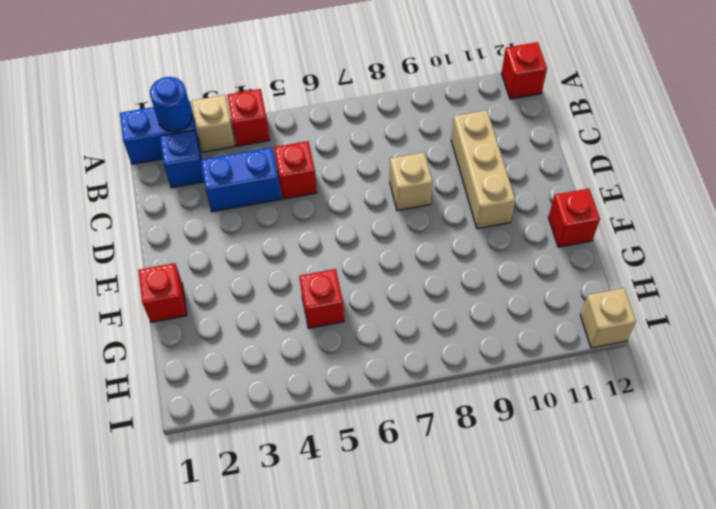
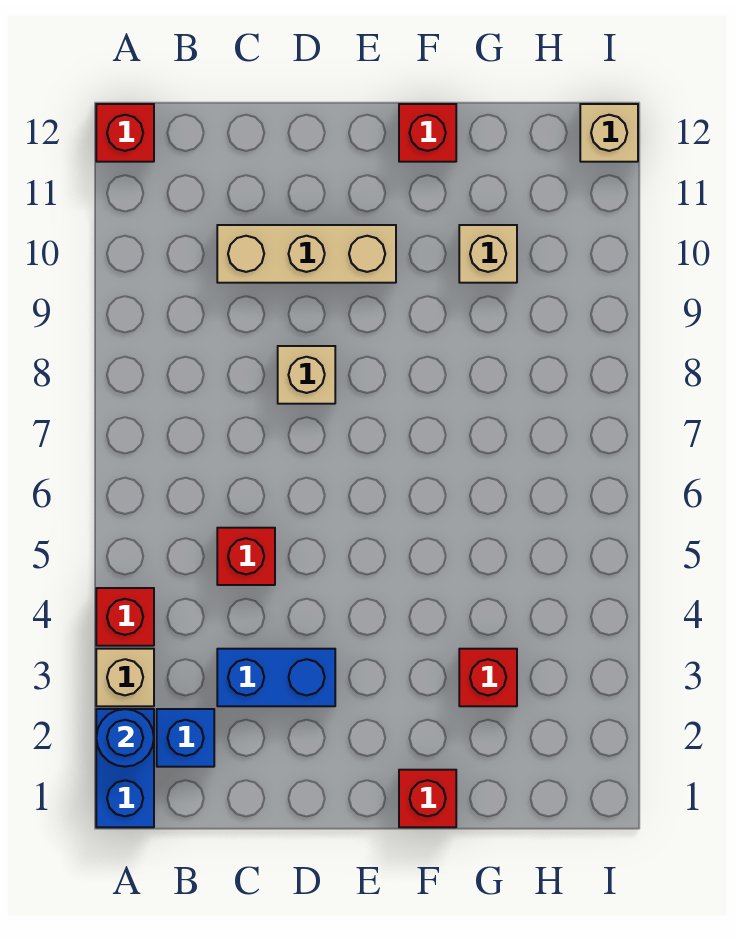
blue brick C3:C4 level 1 -> blue brick C3:D3 level 1
red brick G5 level 1 -> red brick G3 level 1
none -> tan brick G10 level 1

